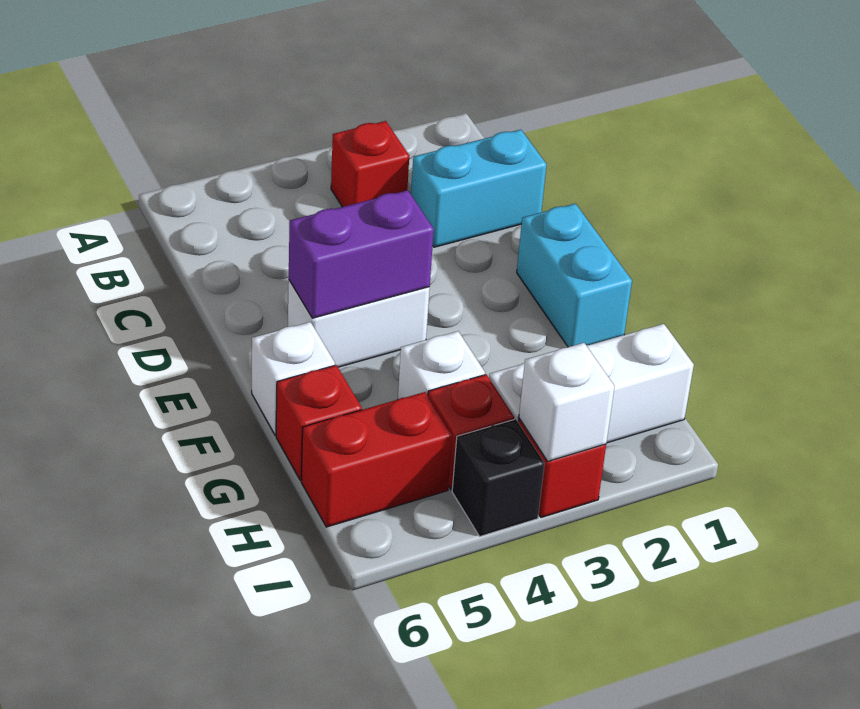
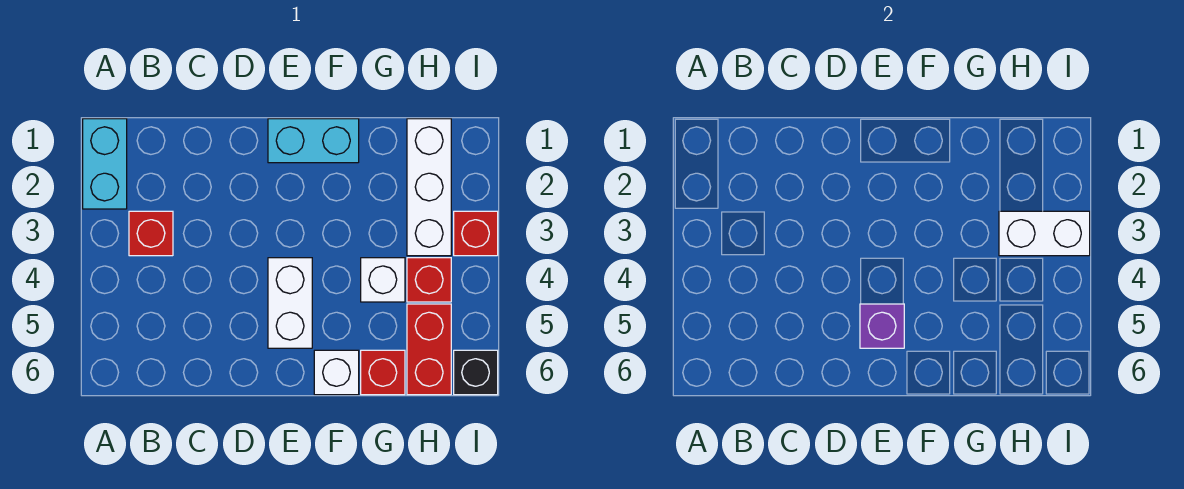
cyan brick C1:C2 level 1 -> cyan brick A1:A2 level 1
purple brick E4:E5 level 2 -> purple brick E5 level 2
white brick I3 level 2 -> white brick H3:I3 level 2
black brick I4 level 1 -> black brick I6 level 1

